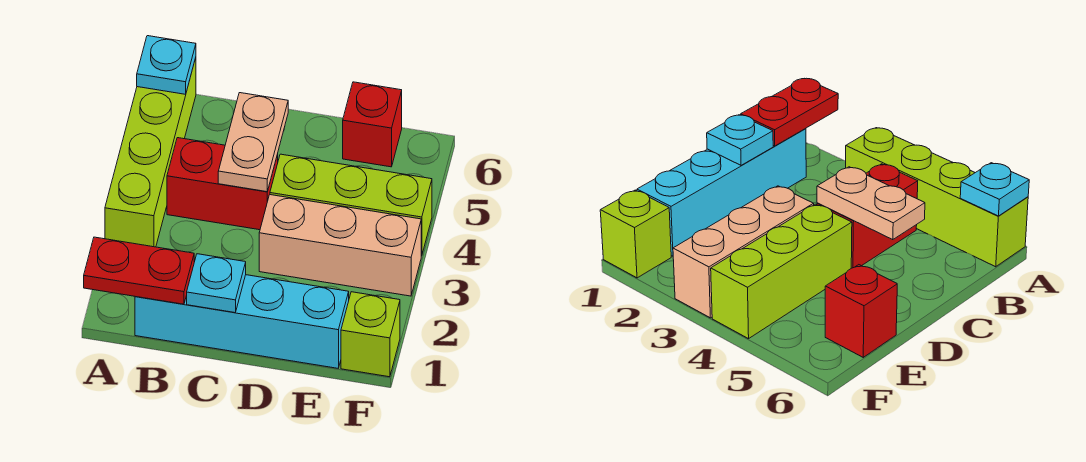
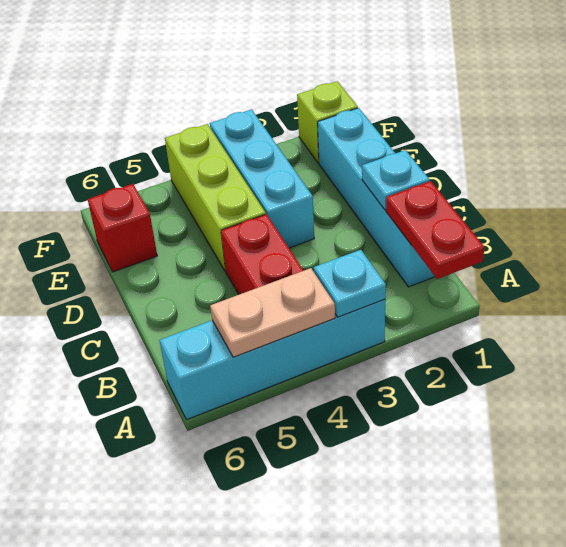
lime brick A3:A6 level 1 -> cyan brick A3:A6 level 1
cyan plate A6 level 2 -> cyan plate A3 level 2
tan plate C4:C5 level 2 -> tan plate A4:A5 level 2
tan brick D3:F3 level 1 -> cyan brick D3:F3 level 1

